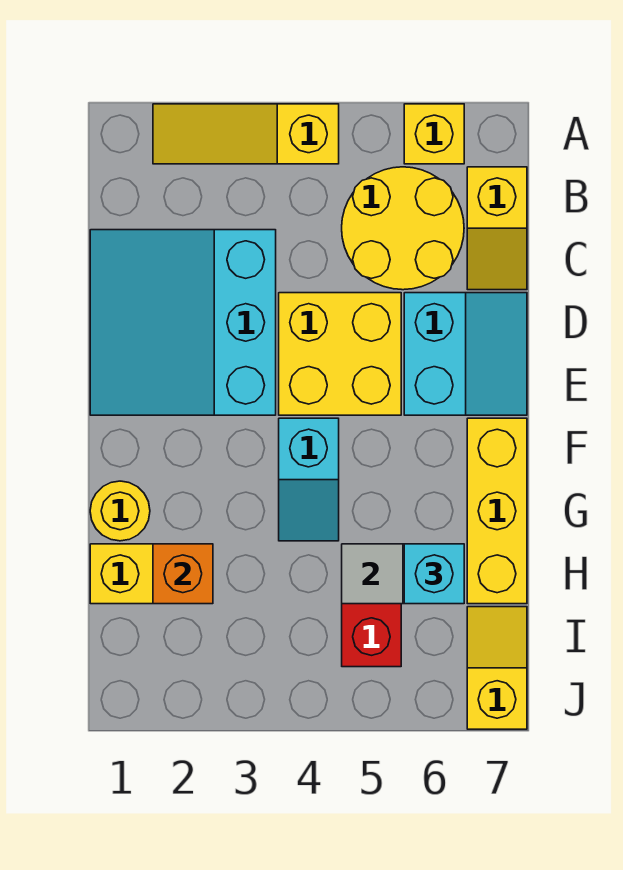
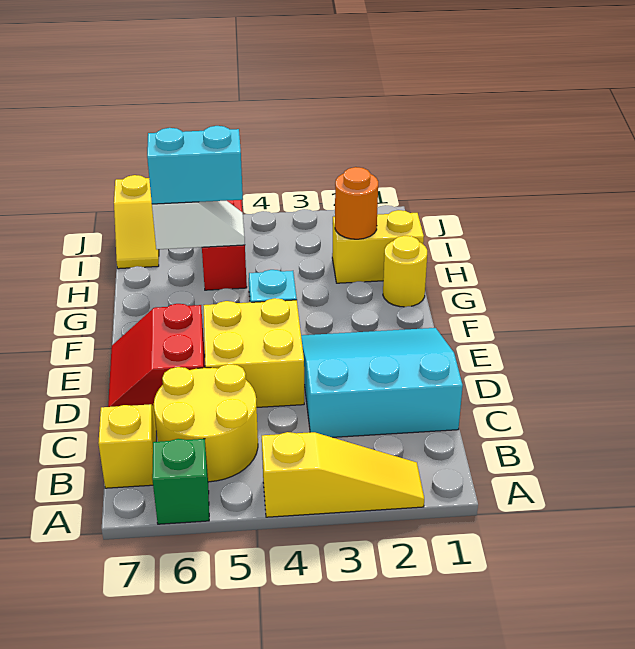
yellow brick A6 level 1 -> green brick A6 level 1
cyan slope C1:E3 level 1 top 3 -> cyan slope C1:E3 level 1 top C
cyan slope D6:E7 level 1 top 6 -> red slope D6:E7 level 1 top 6
yellow brick F7:H7 level 1 -> none
orange brick H2 level 2 -> orange round brick H2 level 2
cyan brick H6 level 3 -> cyan brick H5:H6 level 3

